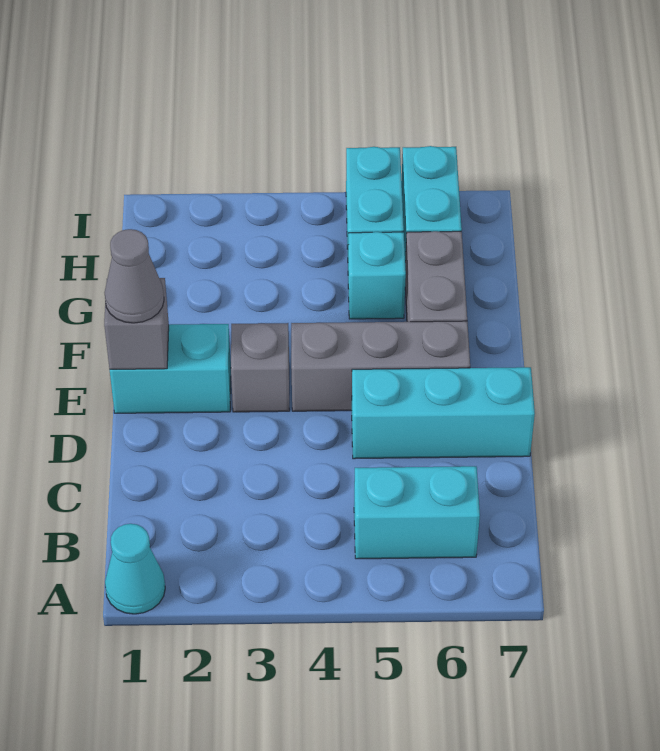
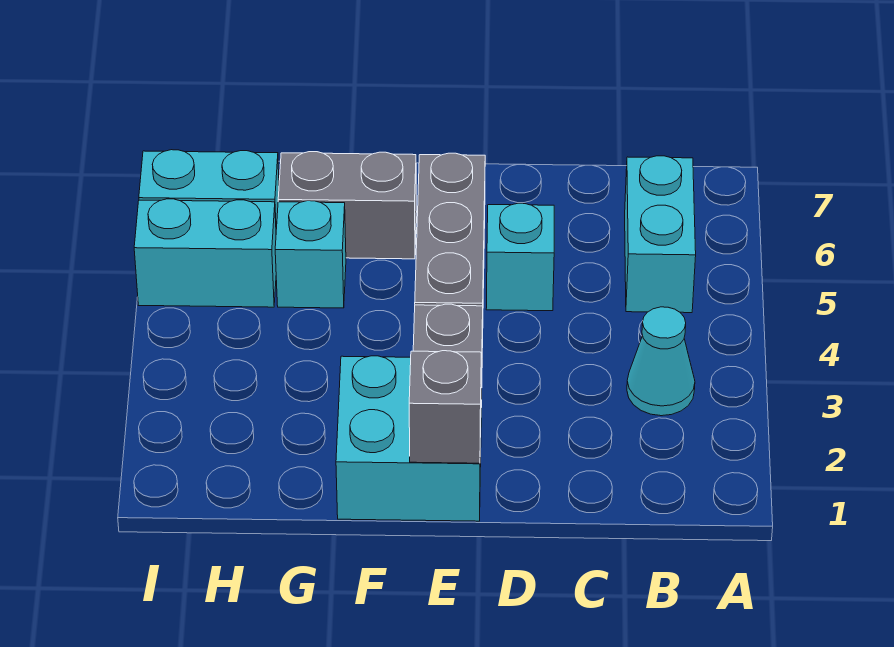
cyan cone A1 level 1 -> cyan cone B3 level 1
cyan brick D5:D7 level 1 -> cyan brick D5 level 1
cyan brick E1:E2 level 1 -> cyan brick E1:F2 level 1
grey cone E1 level 3 -> none

